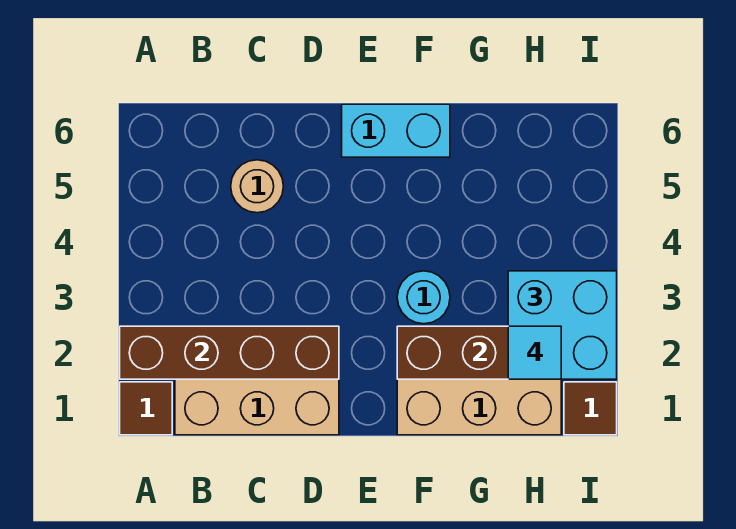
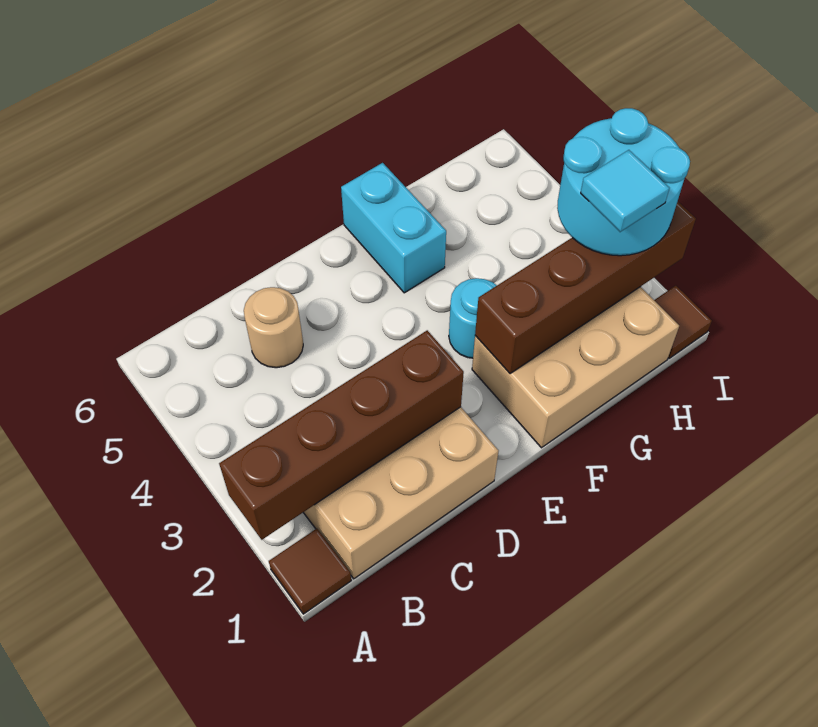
cyan brick E6:F6 level 1 -> cyan brick F5:F6 level 1
cyan brick H2:I3 level 3 -> cyan round brick H2:I3 level 3

